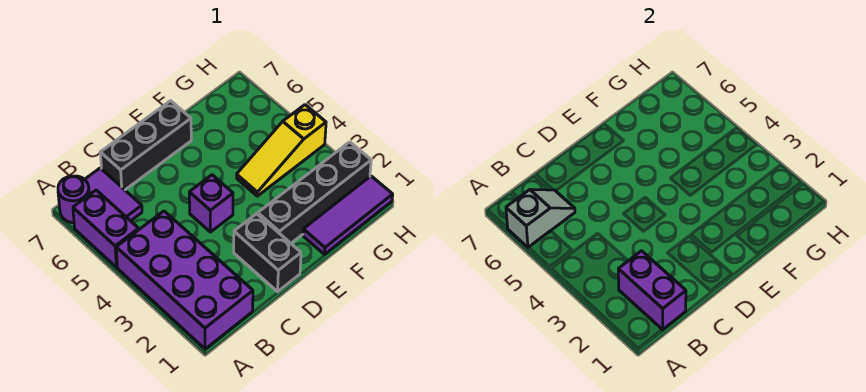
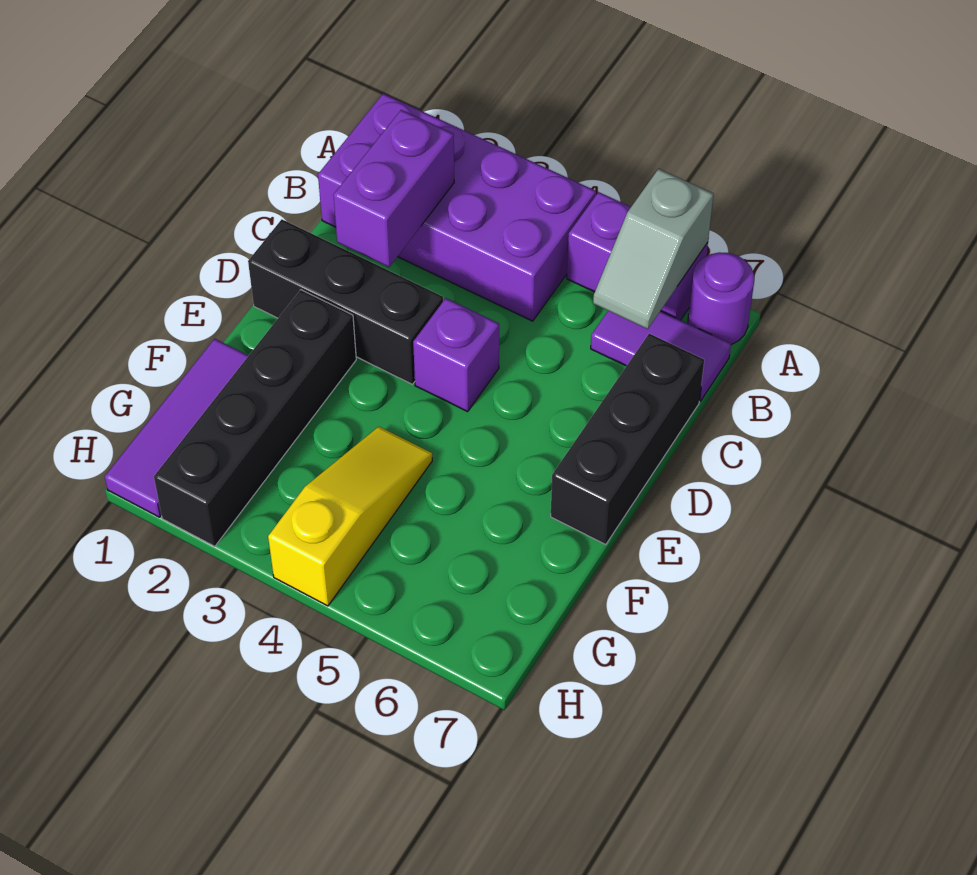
purple brick B1:B2 level 2 -> purple brick B2:C2 level 2
black brick D1:D2 level 1 -> black brick D1:D3 level 1

